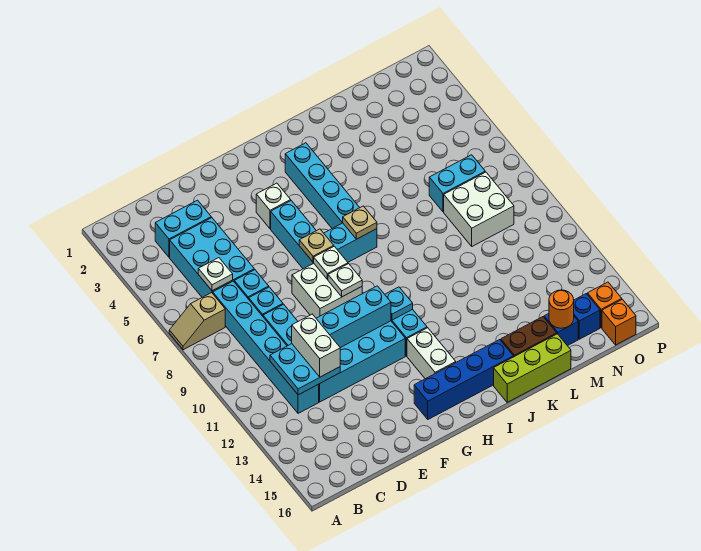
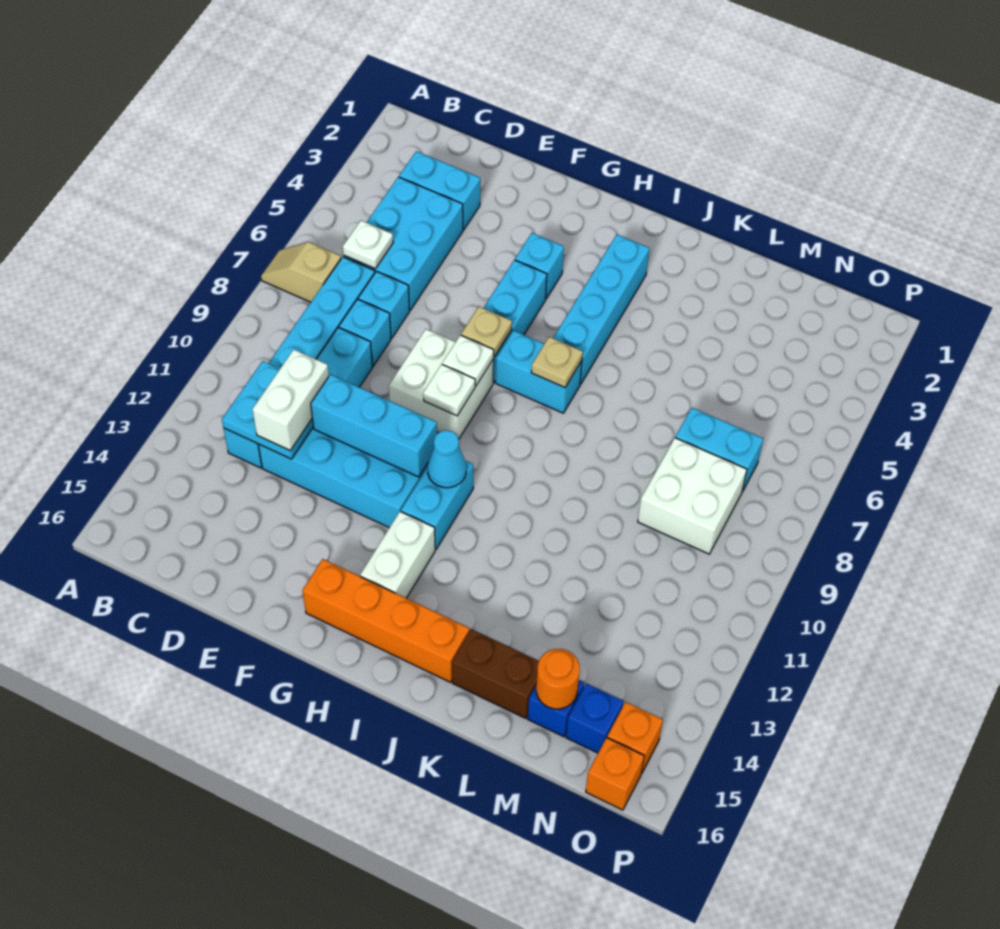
white brick G4 level 1 -> cyan brick G4 level 1
blue brick G15:J15 level 1 -> orange brick G15:J15 level 1
cyan plate H11 level 2 -> cyan cone H11 level 2
lime brick J16:L16 level 1 -> none

